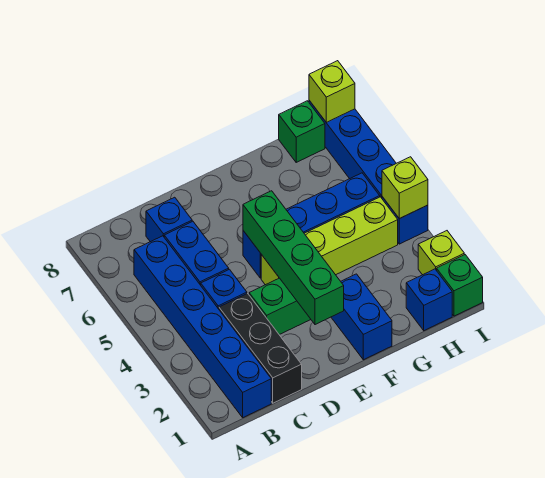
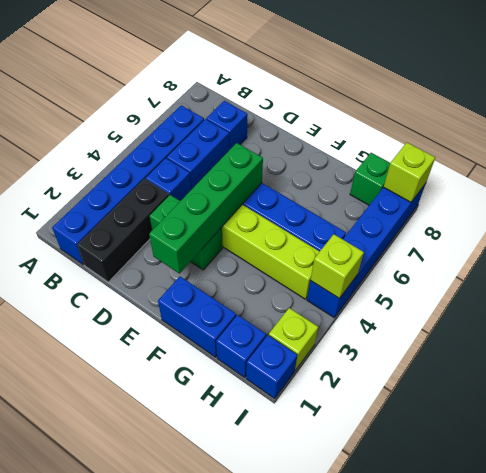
blue brick F1:F2 level 1 -> blue brick F1:G1 level 1
green brick I1 level 1 -> blue brick I1 level 1

